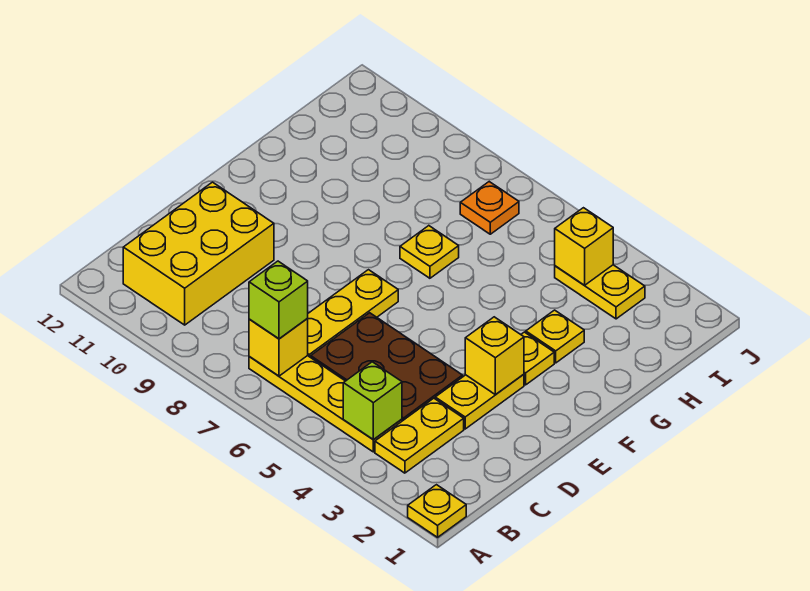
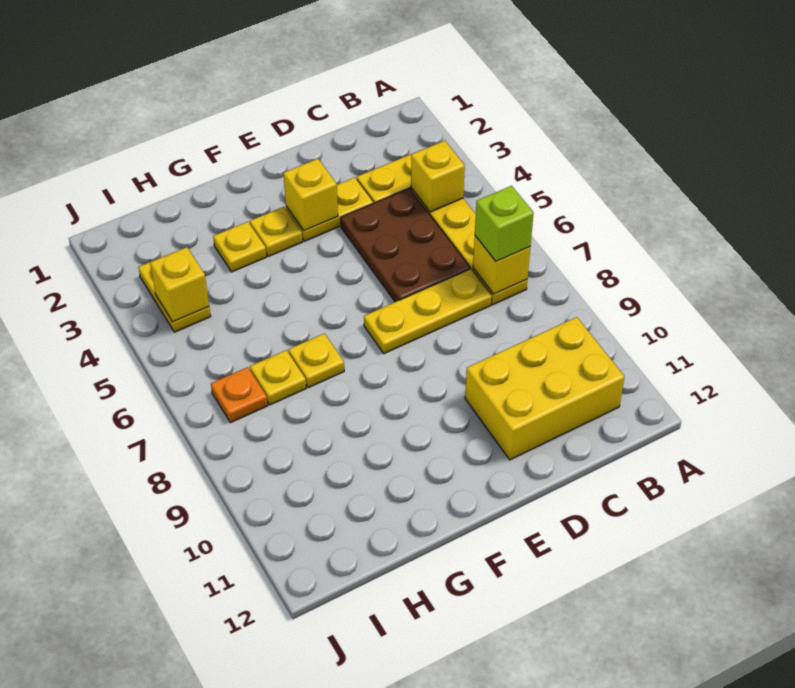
yellow plate A1 level 1 -> yellow plate H7 level 1
lime brick B4 level 2 -> yellow brick B4 level 2

